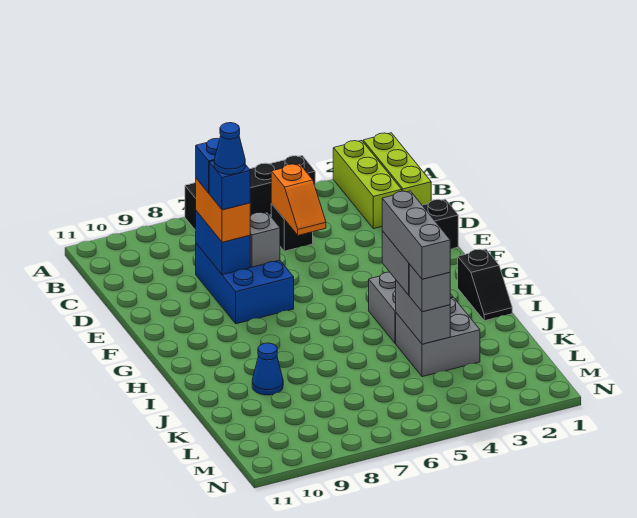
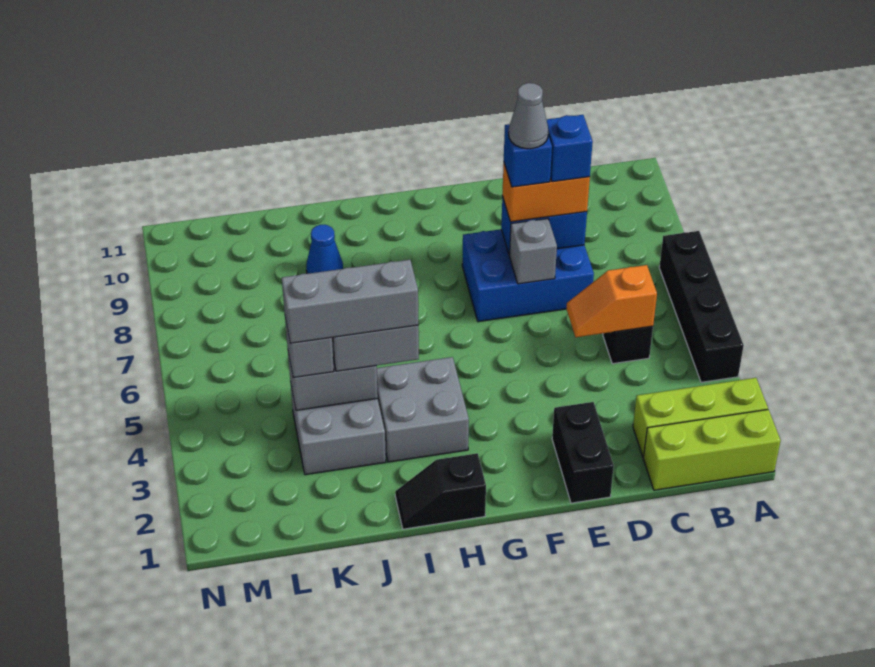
blue cone E8 level 5 -> grey cone E8 level 5

